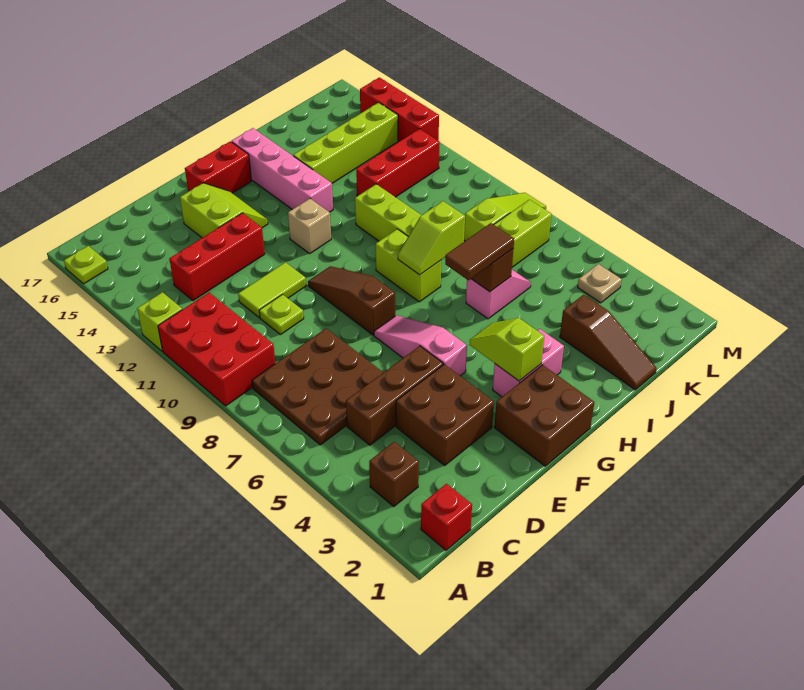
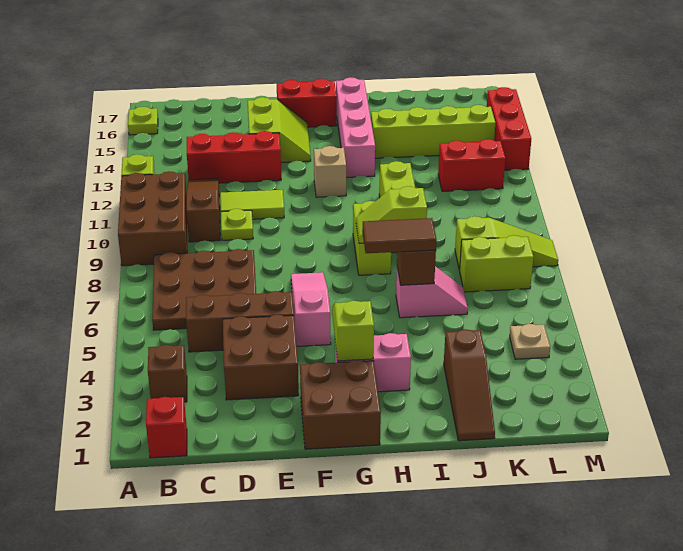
red brick A9:B11 level 1 -> brown brick A9:B11 level 1
brown slope F8:F10 level 1 top 8 -> brown slope C10:C12 level 1 top 10
red brick J12:L12 level 1 -> red brick K12:L12 level 1

